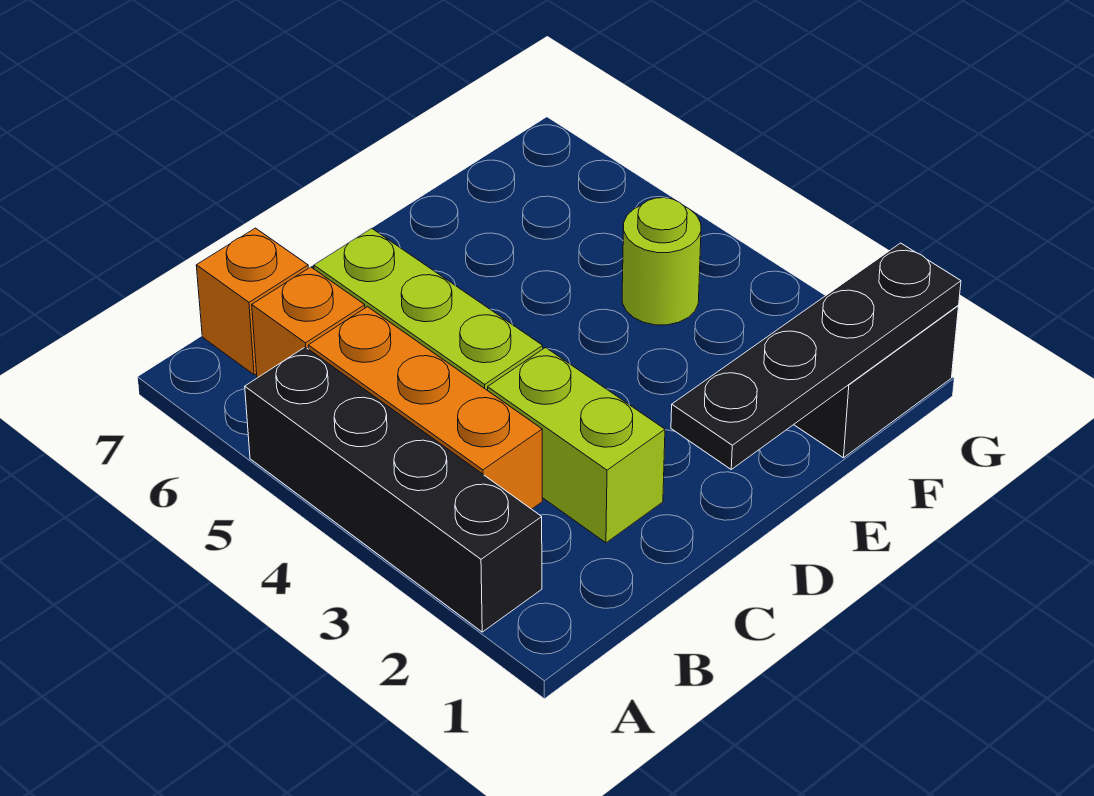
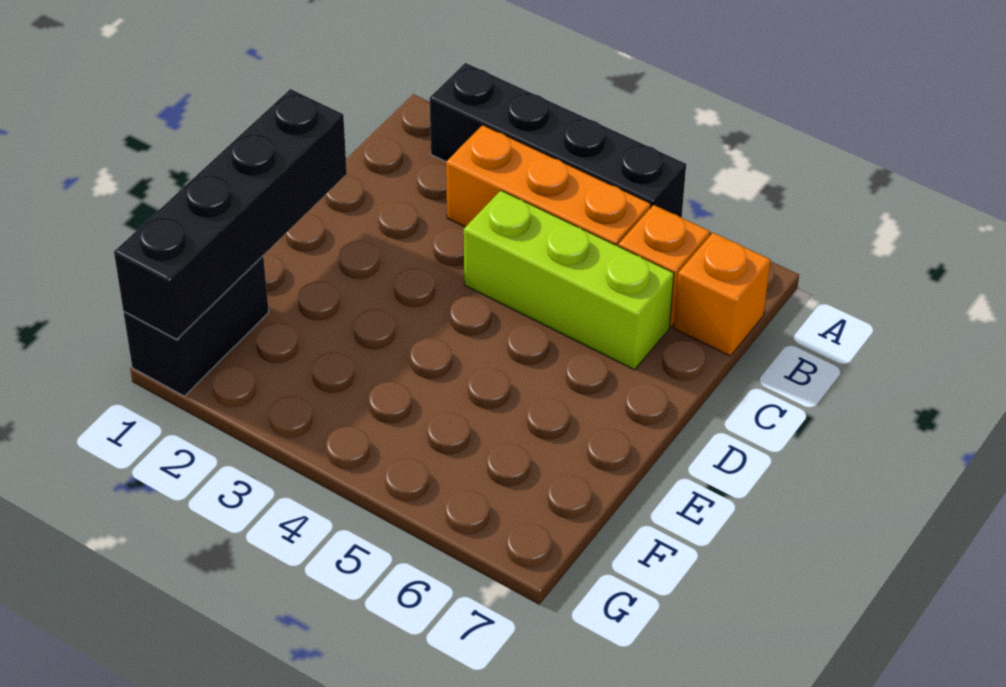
lime brick C2:C3 level 1 -> none
black plate D1:G1 level 2 -> black brick D1:G1 level 2
lime round brick F4 level 1 -> none

